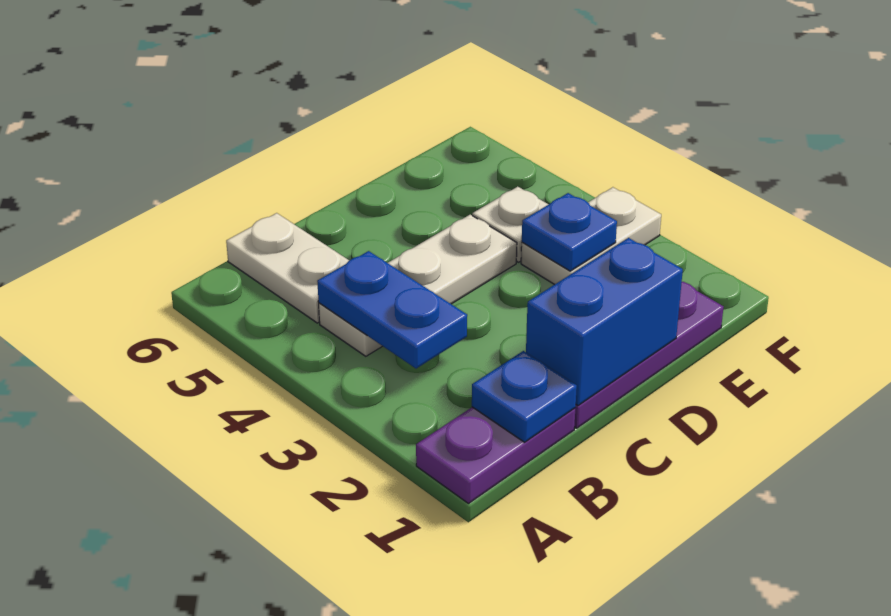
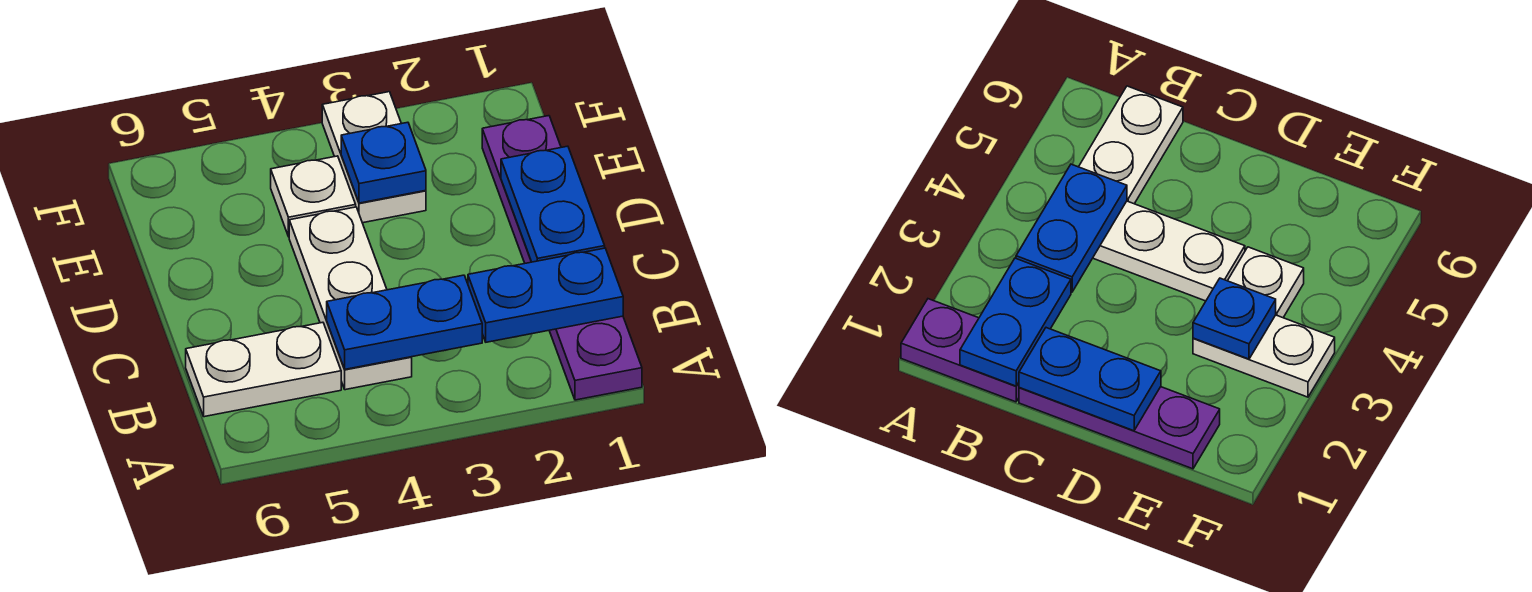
blue plate B1 level 2 -> blue plate B1:B2 level 2
blue brick C1:D1 level 2 -> blue plate C1:D1 level 2

